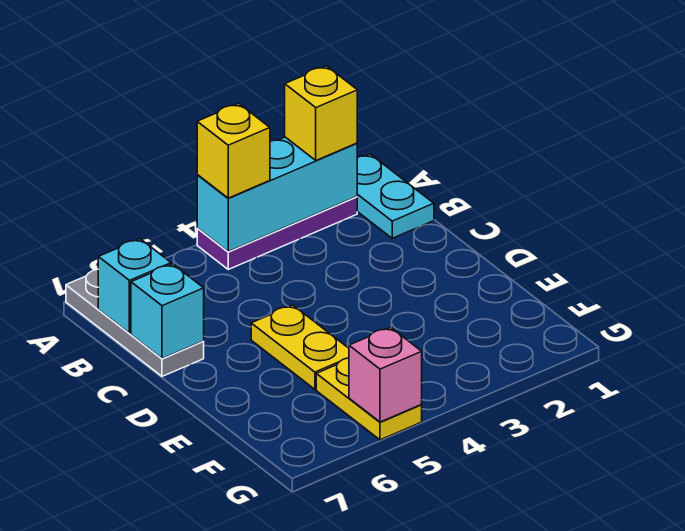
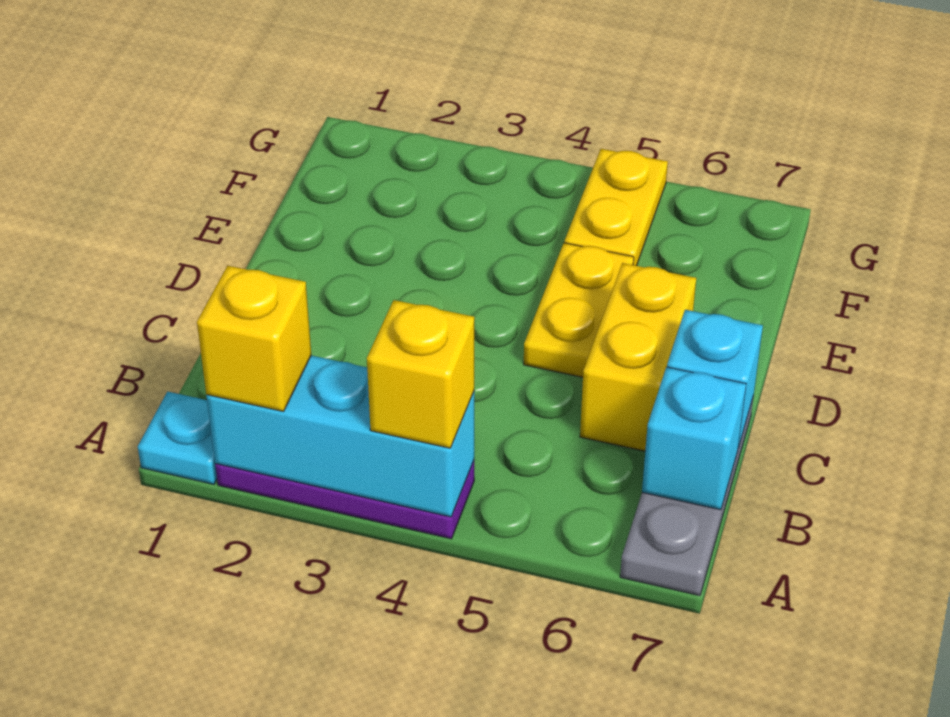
cyan plate A1:B1 level 1 -> cyan plate A1 level 1
none -> yellow brick C6:D6 level 1
pink brick G5 level 2 -> none

